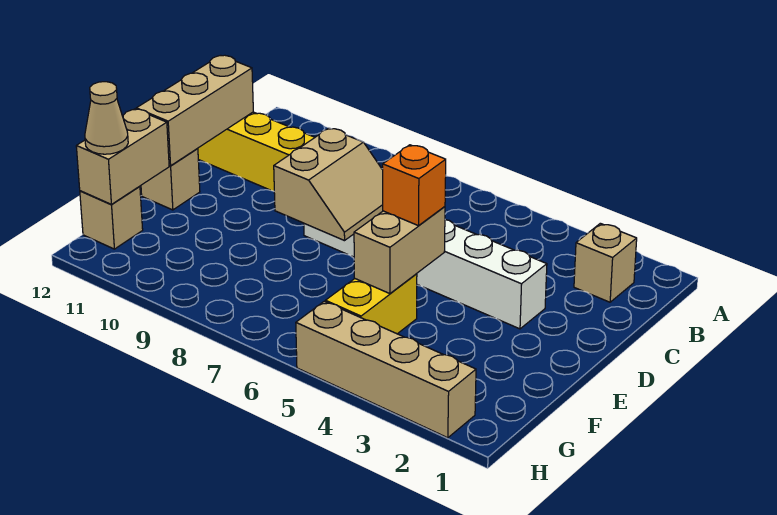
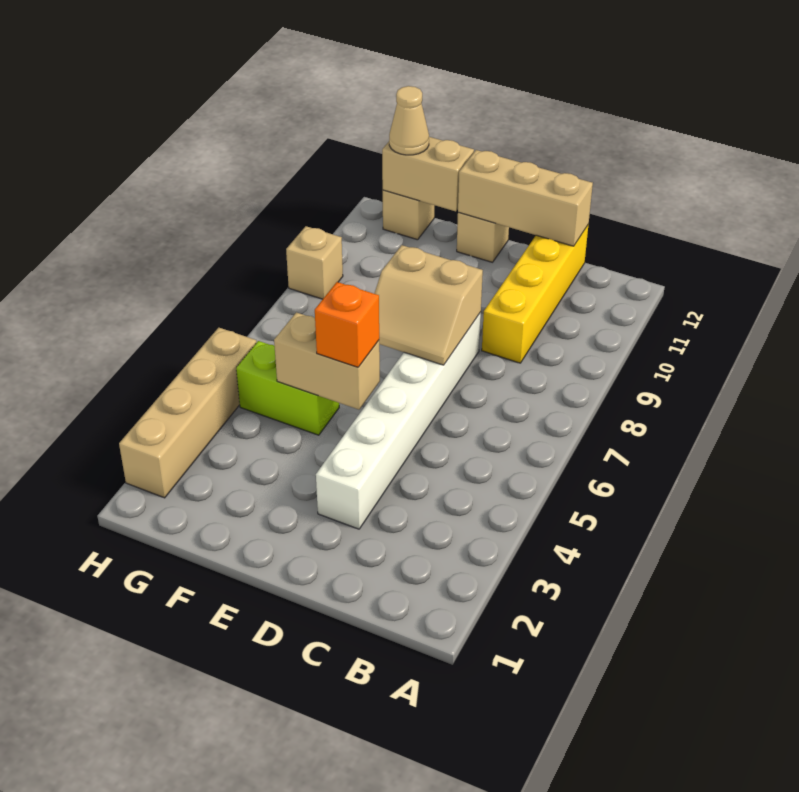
tan brick B2 level 1 -> tan brick H9 level 1
yellow brick F5:G5 level 1 -> lime brick F5:G5 level 1

